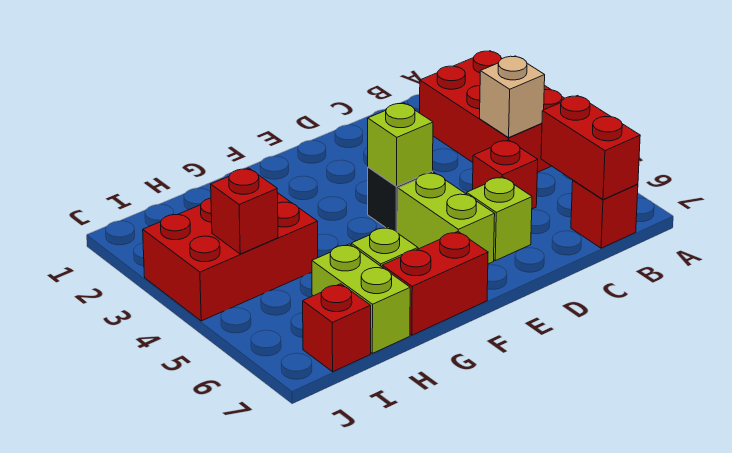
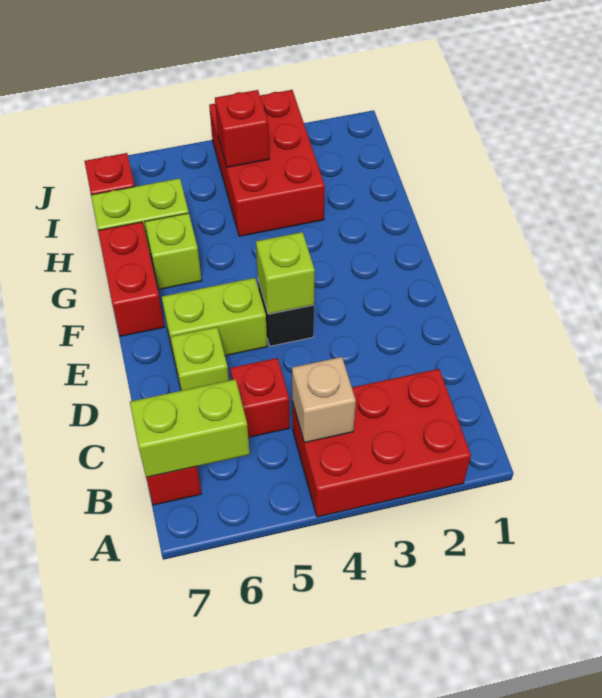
red brick B6:B7 level 2 -> lime brick B6:B7 level 2

